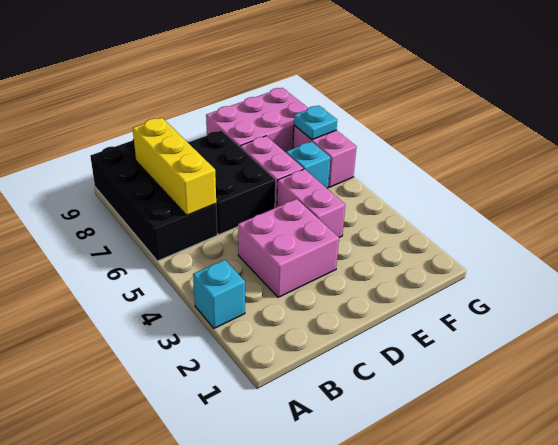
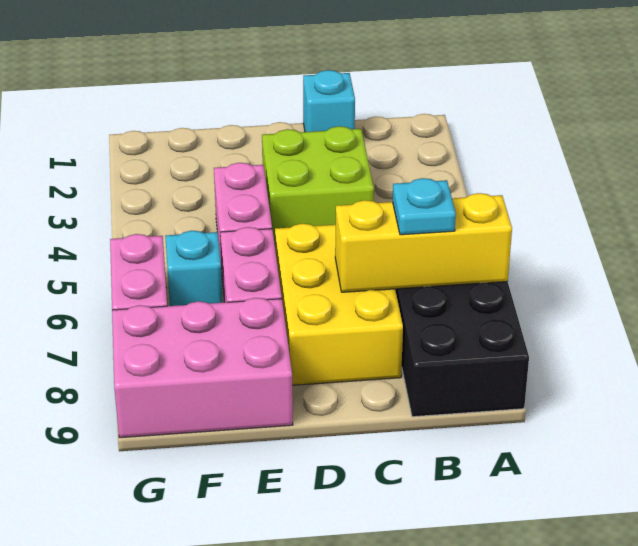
cyan brick A3 level 1 -> cyan brick C1 level 1
yellow brick B6:B8 level 2 -> yellow brick A7:C7 level 2
pink brick C3:D4 level 1 -> lime brick C3:D4 level 1
black brick C6:D8 level 1 -> yellow brick C6:D8 level 1
cyan plate G7 level 2 -> cyan plate B7 level 3

